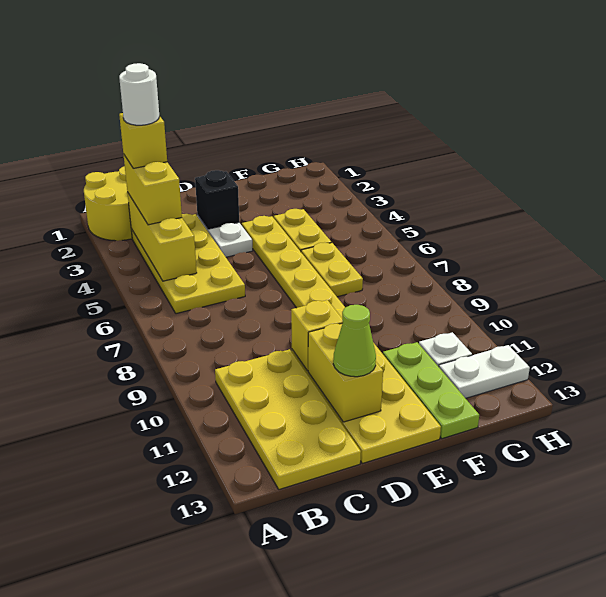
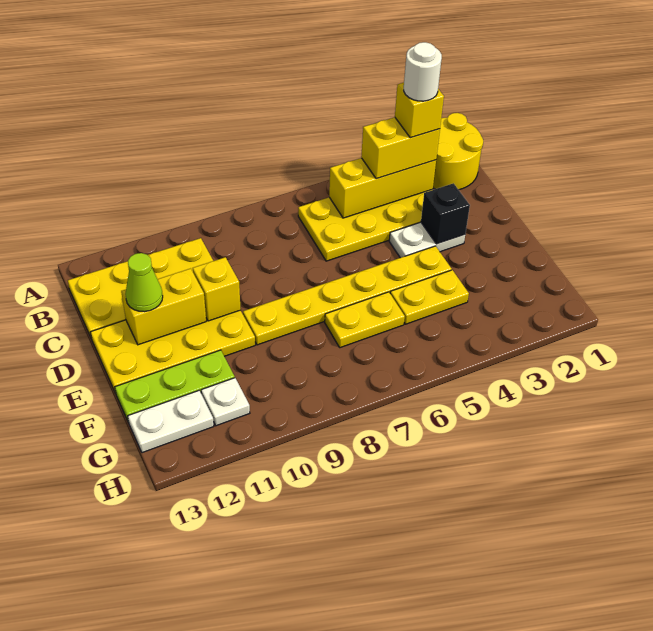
white plate G12:H12 level 1 -> white plate G12:G13 level 1

